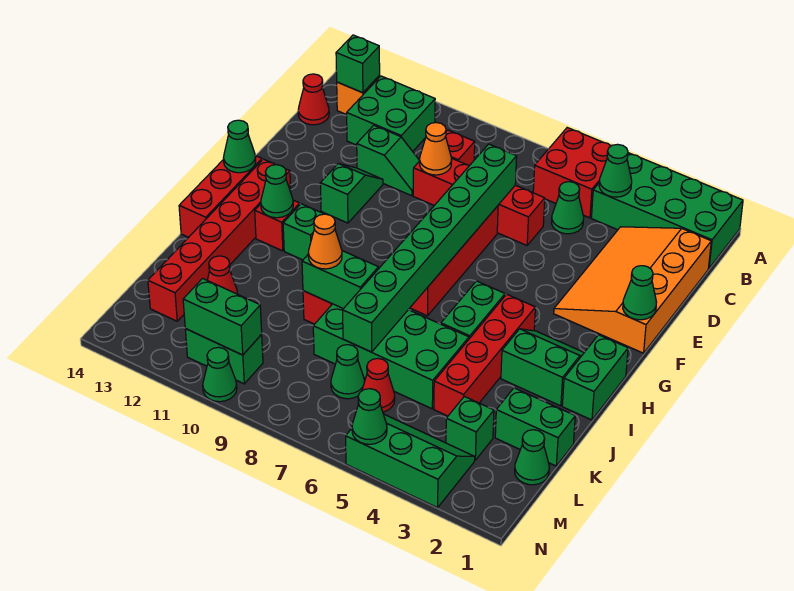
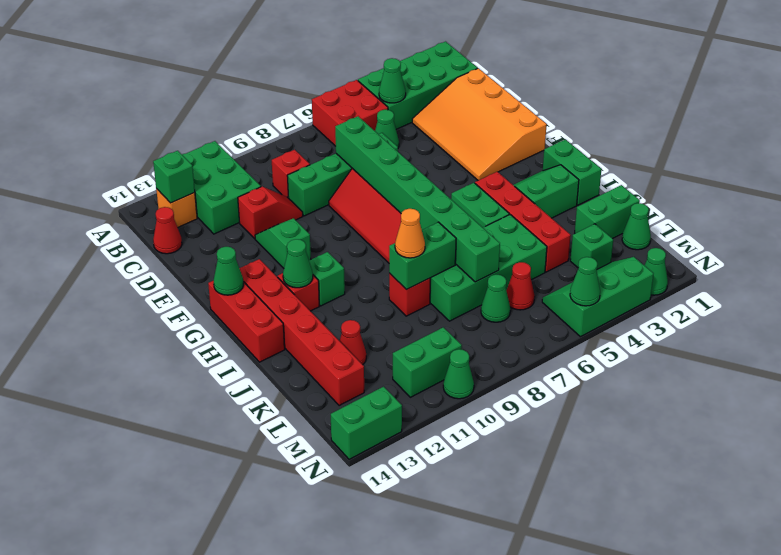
green brick B11:C12 level 1 -> green brick A11:C12 level 1
red brick D6:D9 level 1 -> green brick D6:D9 level 1
orange cone D9 level 2 -> none
green slope D10:D11 level 1 top 11 -> red slope D10:D11 level 1 top 11
green cone F1 level 2 -> green cone N2 level 1
green brick M10:M11 level 2 -> green brick N13:N14 level 1

